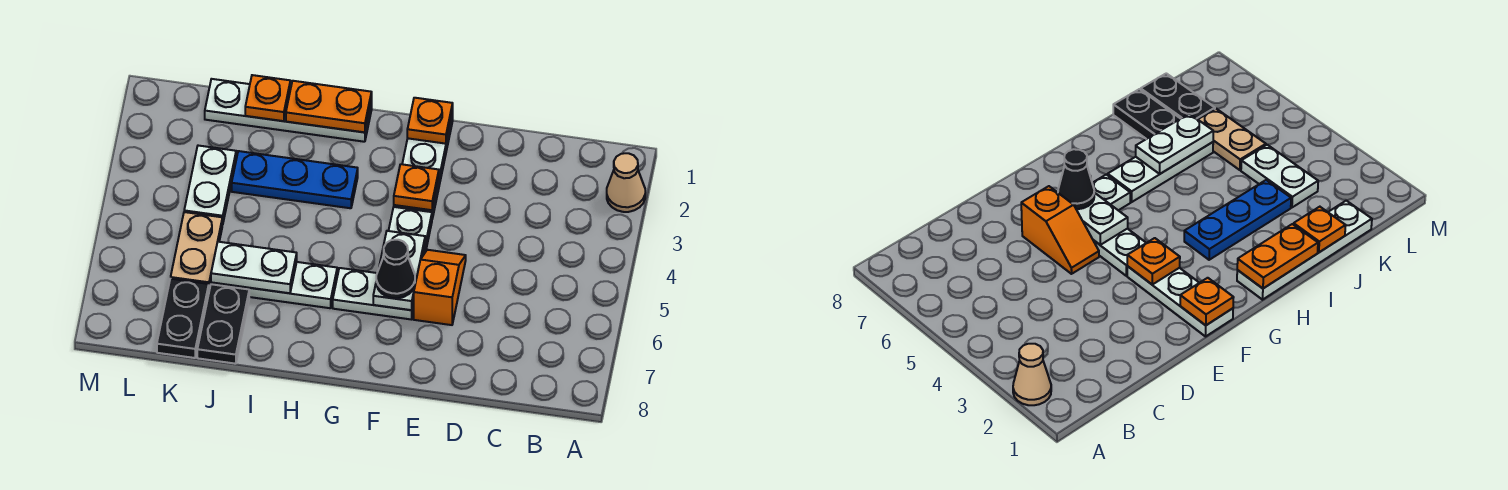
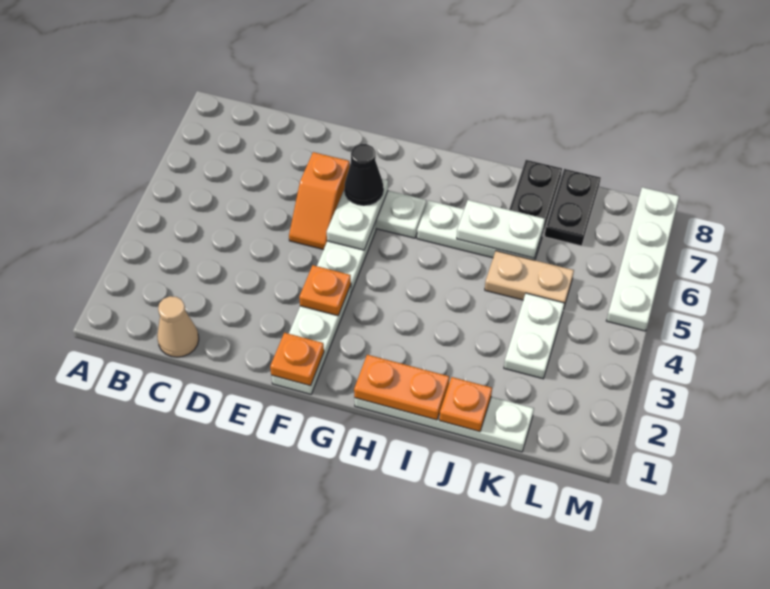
tan cone A2 level 1 -> tan cone C1 level 1
blue plate H3:J3 level 1 -> none
tan plate K5:K6 level 1 -> tan plate J5:K5 level 1
none -> white plate M5:M8 level 1

